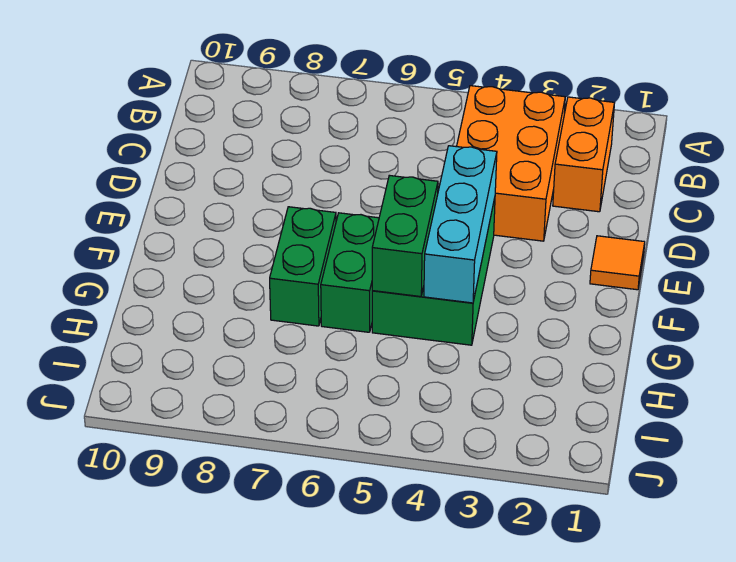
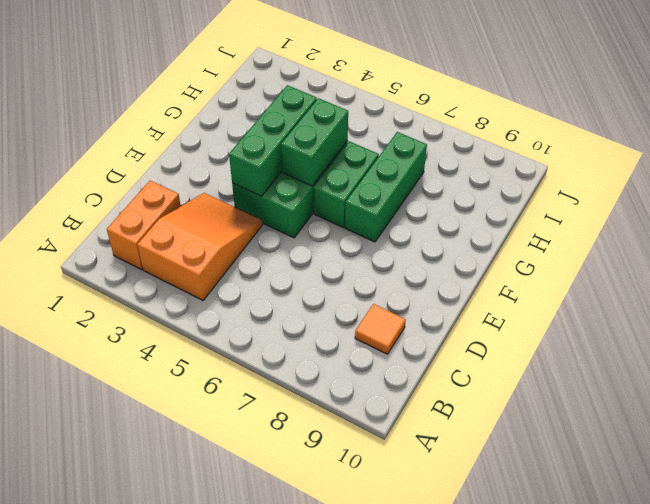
orange brick B3:D4 level 1 -> orange slope B3:D4 level 1 top B
orange tile E1 level 1 -> orange tile C9 level 1
cyan brick E4:G4 level 2 -> green brick E4:G4 level 2
green brick F7:G7 level 1 -> green brick F7:H7 level 1

